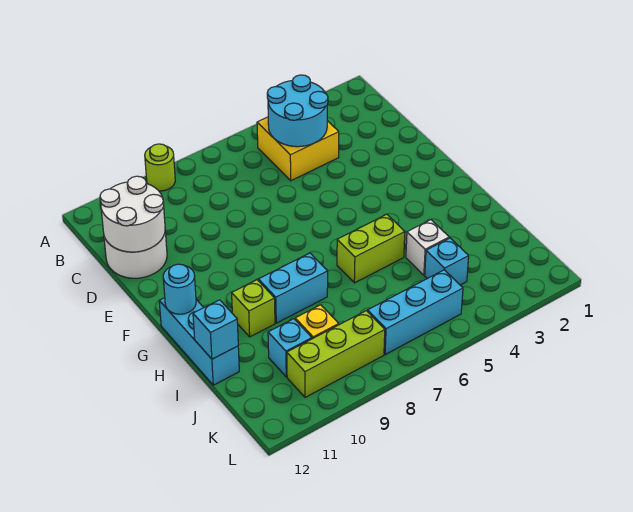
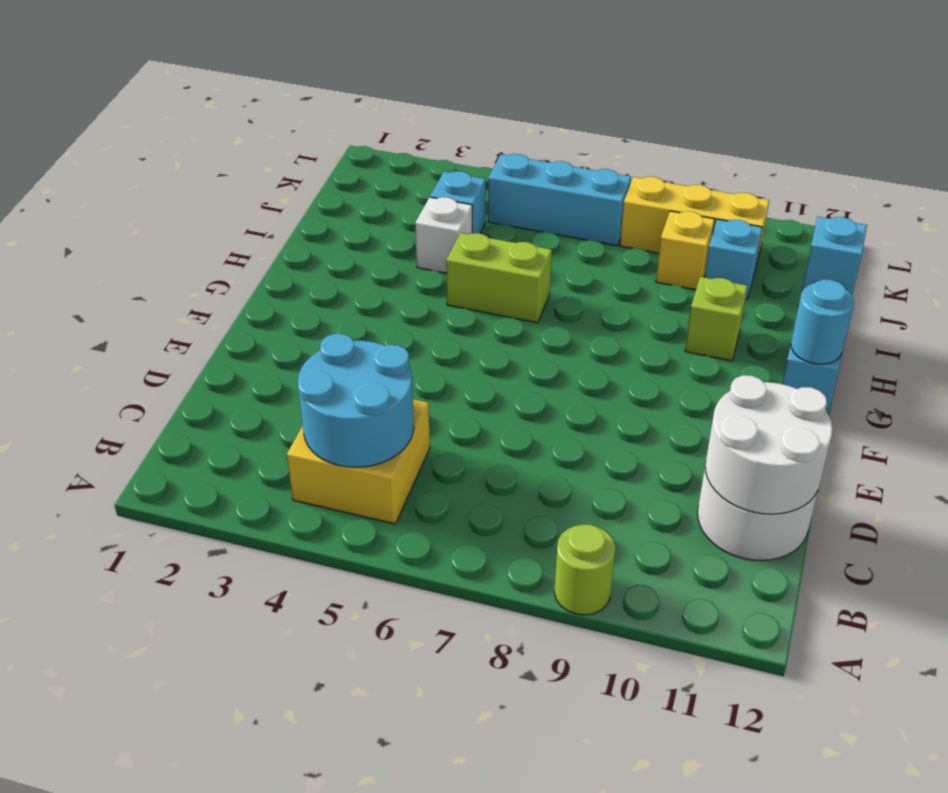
cyan brick H8:H9 level 1 -> none
lime brick K8:K10 level 1 -> yellow brick K8:K10 level 1

